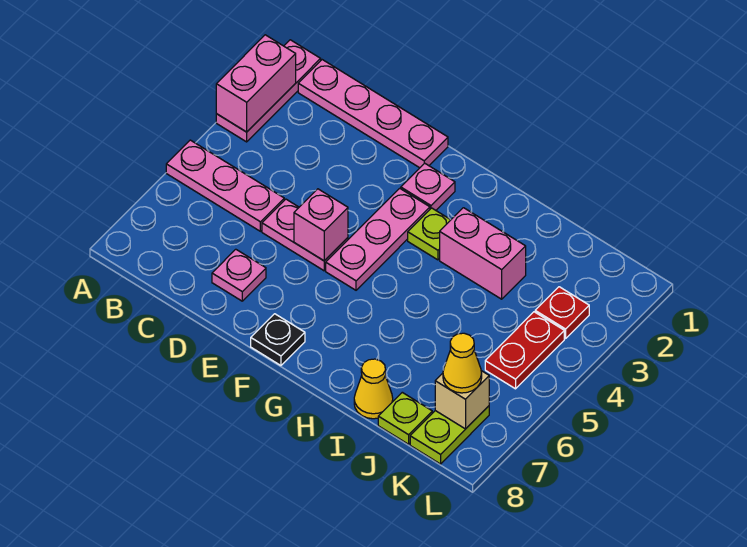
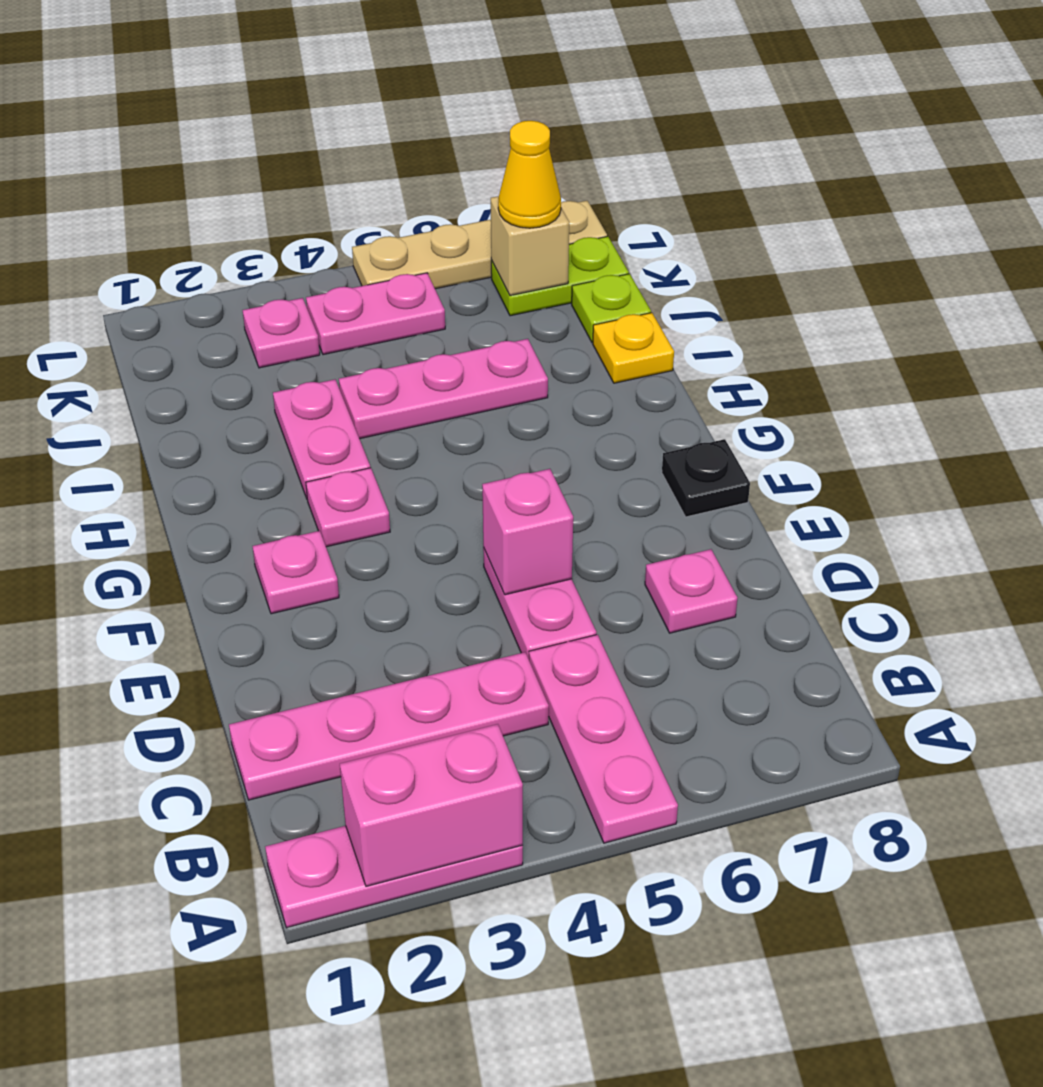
pink plate B1:E1 level 1 -> pink plate C1:C4 level 1
pink plate F3:F5 level 1 -> pink plate I4:I6 level 1
lime plate G3 level 1 -> pink plate G3 level 1
pink brick H3:I3 level 1 -> pink plate H3:I3 level 1
yellow cone I8 level 1 -> yellow plate I8 level 1
red plate K3 level 1 -> pink plate K3 level 1
red plate K4:K5 level 1 -> pink plate K4:K5 level 1
none -> tan plate L5:L8 level 1

